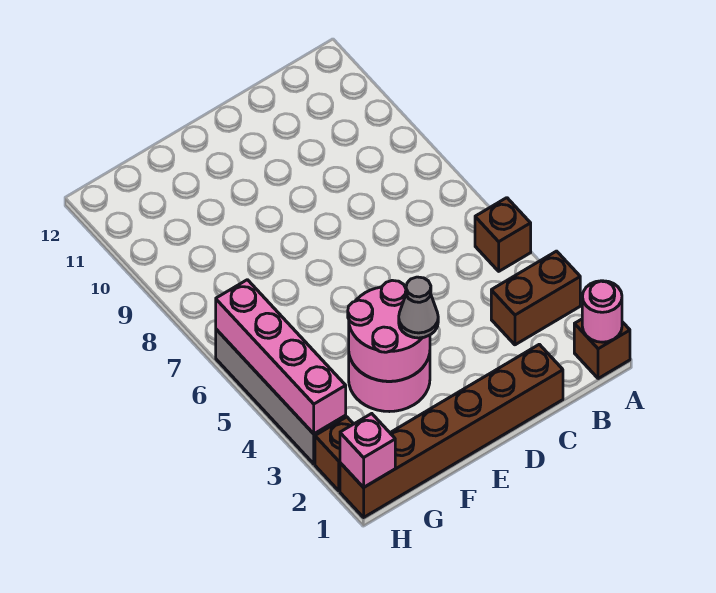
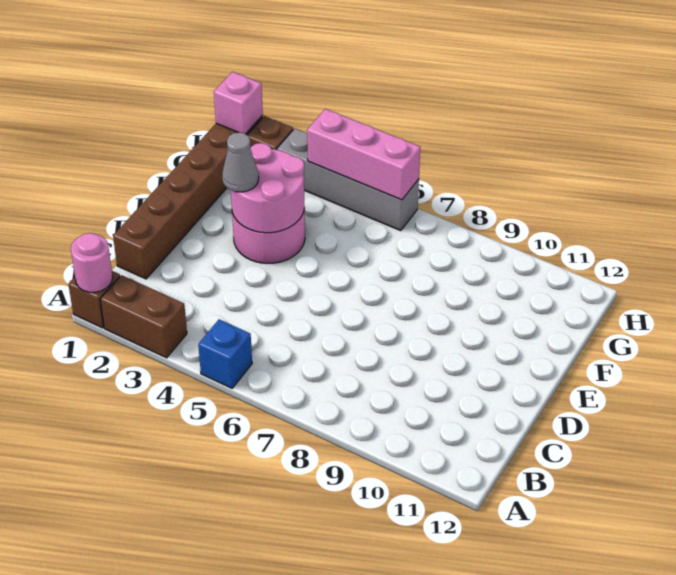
brown brick A3:B3 level 1 -> brown brick A2:A3 level 1
brown brick A5 level 1 -> blue brick A5 level 1
pink brick H3:H6 level 2 -> pink brick H4:H6 level 2

